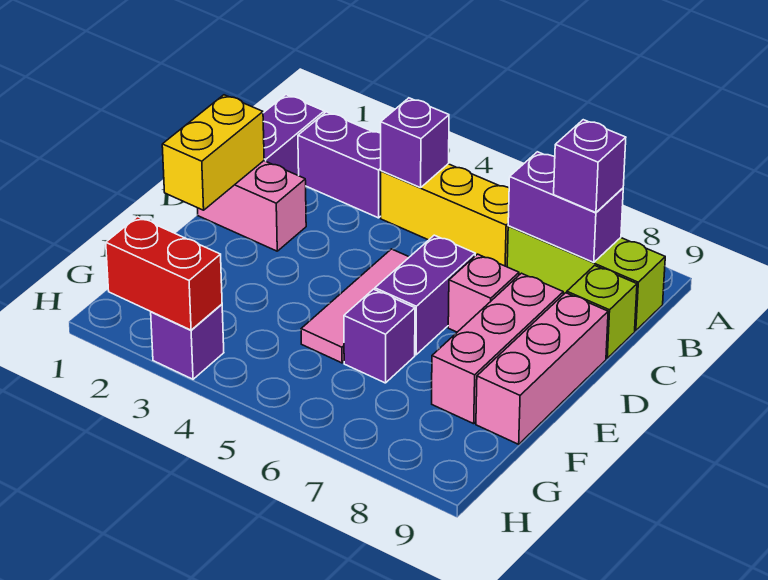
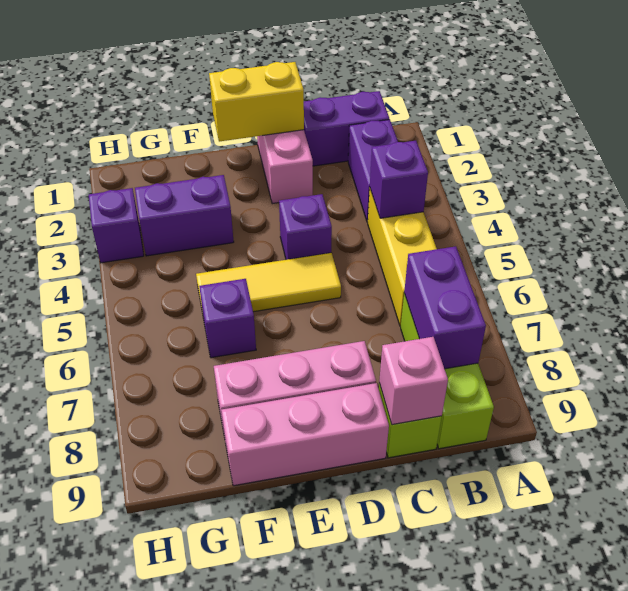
purple brick B8 level 3 -> purple brick D4 level 1
pink tile D5:F5 level 1 -> yellow tile D5:F5 level 1
purple brick D6:E6 level 1 -> purple brick F3:G3 level 1
pink brick D7 level 1 -> pink brick C9 level 2
red brick H2:H3 level 2 -> none

